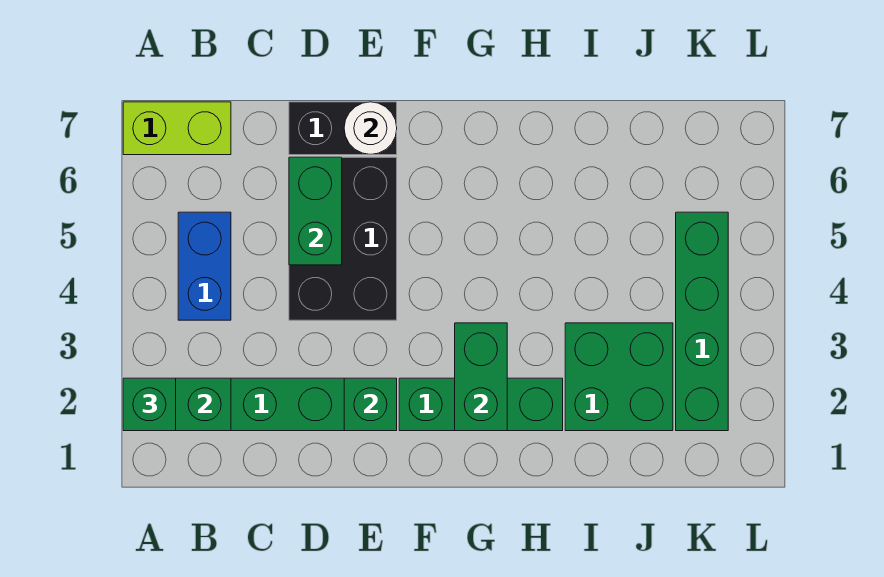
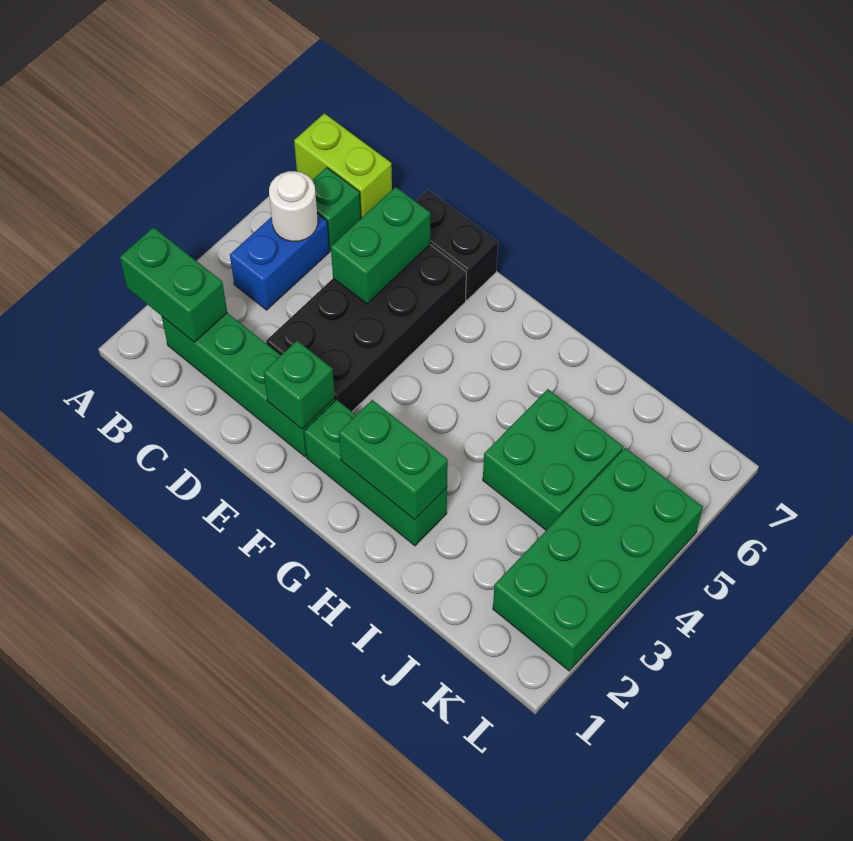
green brick A2 level 3 -> green brick B6 level 1
black brick D4:E6 level 1 -> black brick D3:E6 level 1
white round brick E7 level 2 -> white round brick B5 level 2
green brick G2:G3 level 2 -> green brick G2:H2 level 2
green brick I2:J3 level 1 -> green brick I4:J5 level 1
green brick K2:K5 level 1 -> green brick K2:L5 level 1

